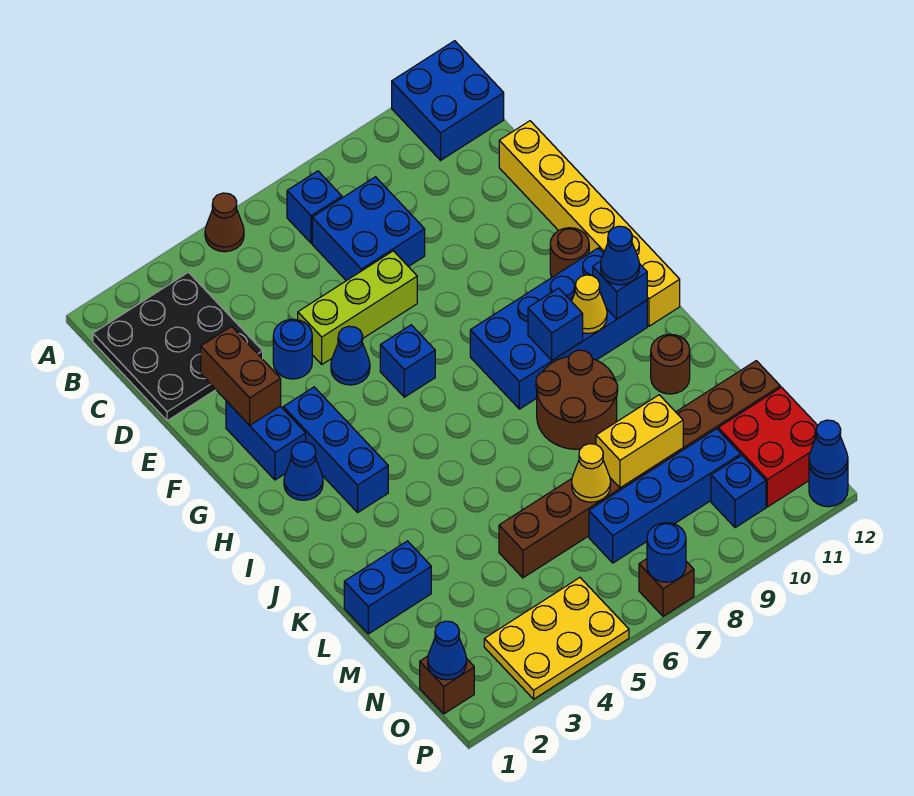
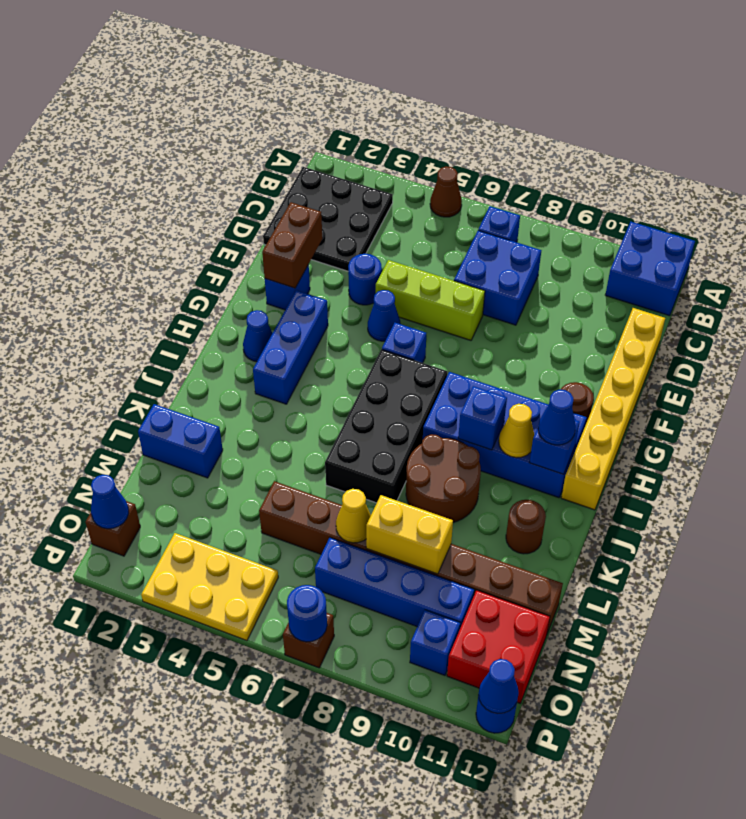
blue brick F2:G2 level 1 -> blue brick F2 level 1
none -> black brick H6:K7 level 1

